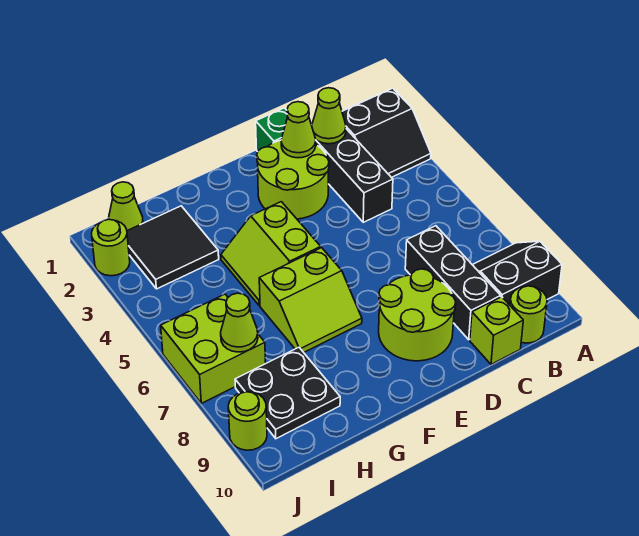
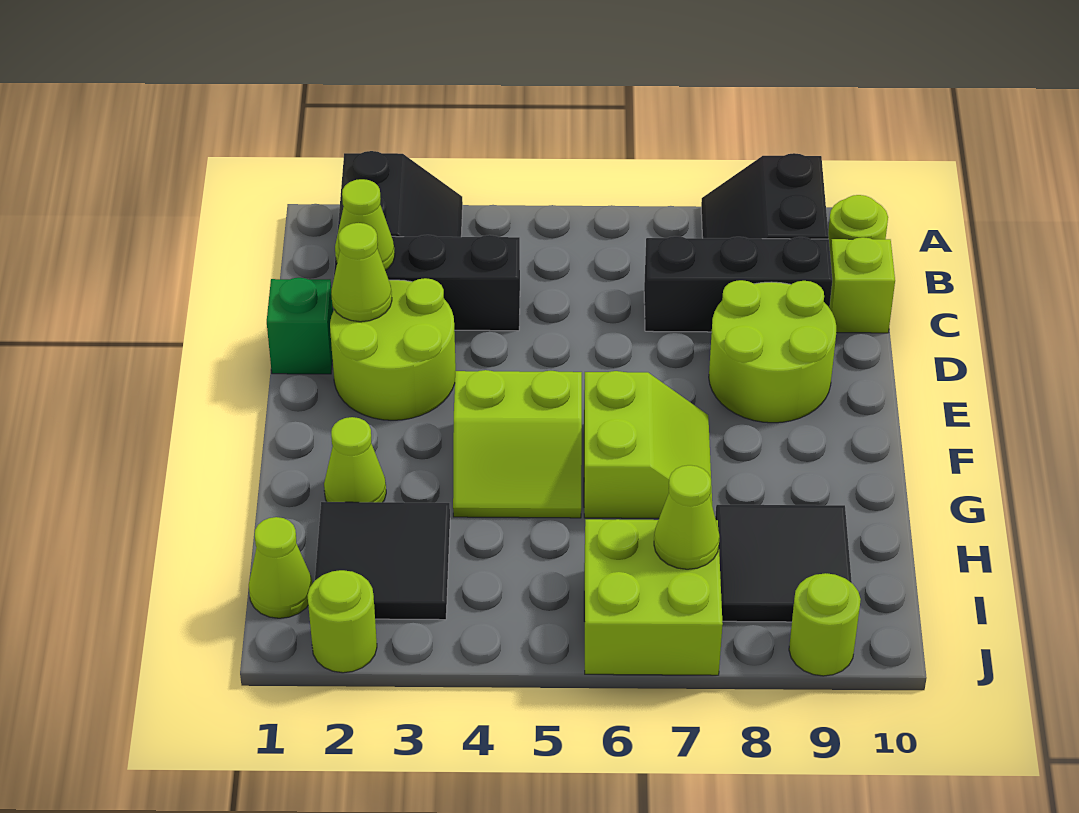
none -> lime cone G2 level 1
black plate H8:I9 level 1 -> black tile H8:I9 level 1

